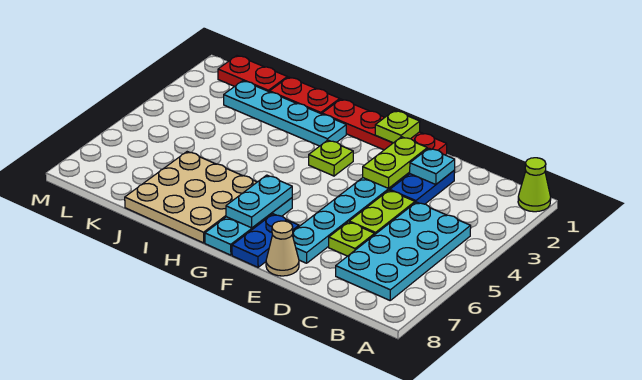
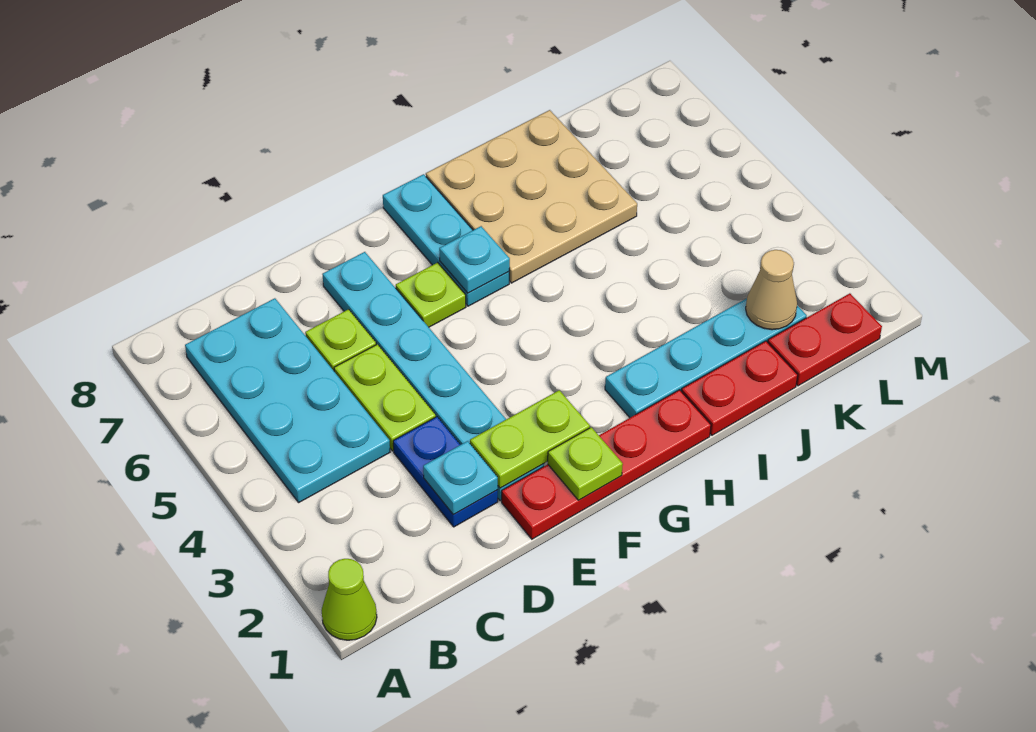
lime plate E2:E3 level 2 -> lime plate E2:F2 level 2
tan cone E8 level 1 -> tan cone K2 level 2
blue plate F7:F8 level 1 -> none
lime plate G3 level 1 -> lime plate F6 level 1
cyan plate G6:G7 level 2 -> cyan plate G6 level 2

